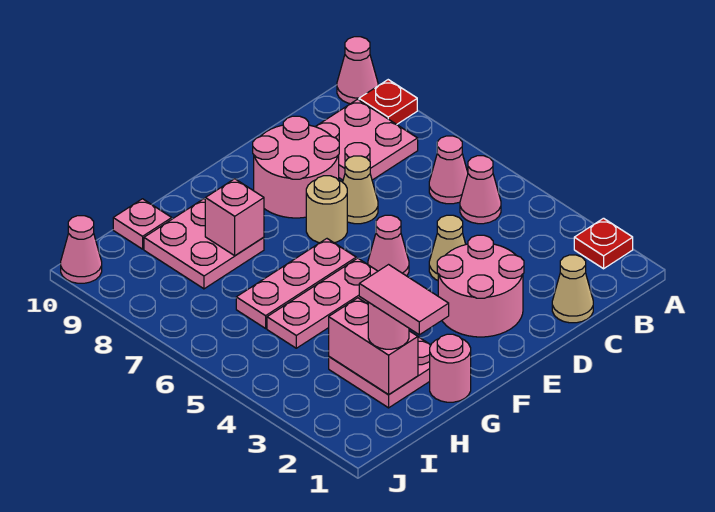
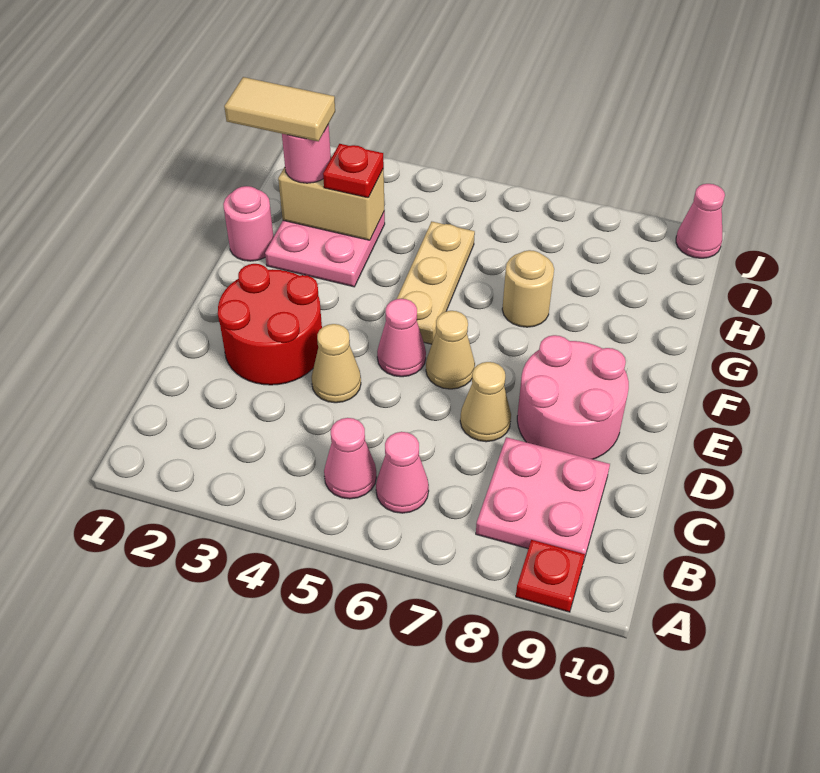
red plate A2 level 1 -> red plate H3 level 3
pink cone A10 level 1 -> none
tan cone C1 level 1 -> tan cone E6 level 1
pink round brick D2:E3 level 1 -> red round brick D2:E3 level 1
tan round brick E7 level 1 -> tan round brick G7 level 1
pink plate F5:H5 level 1 -> tan plate F5:H5 level 1
pink plate F6:H6 level 1 -> none
pink plate G8:H9 level 1 -> none
pink brick G8 level 2 -> none
pink tile H1:H2 level 4 -> tan tile H1:H2 level 4
pink brick H2:H3 level 2 -> tan brick H2:H3 level 2
pink plate H10 level 1 -> none

